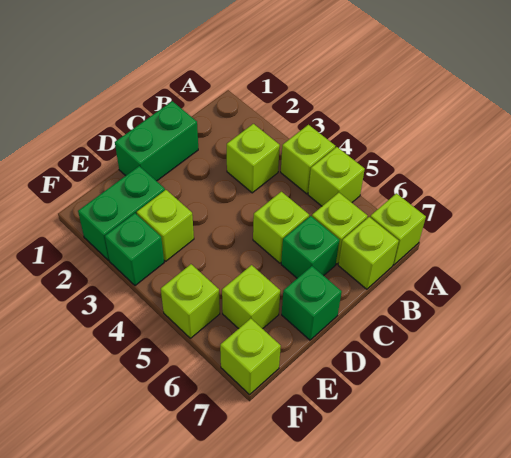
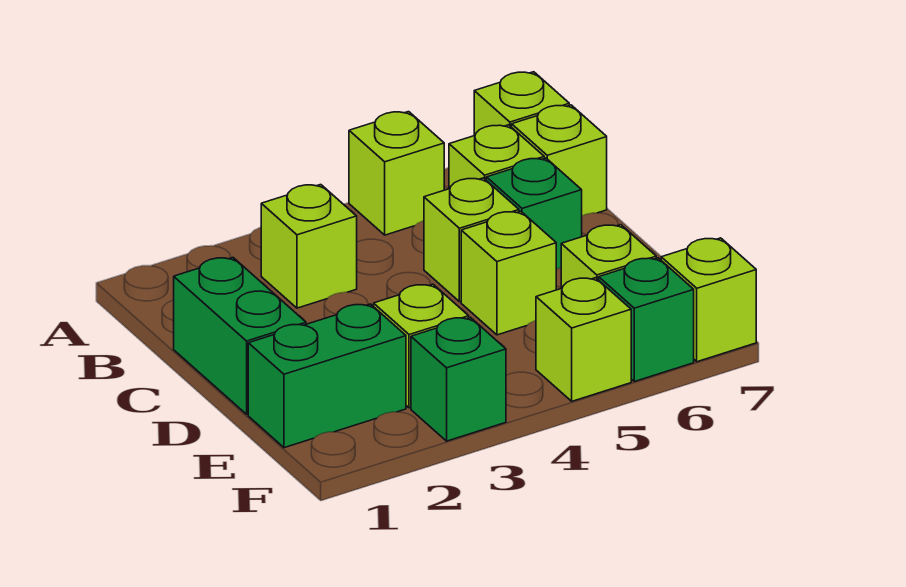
lime brick A4 level 1 -> lime brick D5 level 1
green brick D7 level 1 -> green brick F6 level 1
green brick E2:F2 level 1 -> green brick E1:E2 level 1

